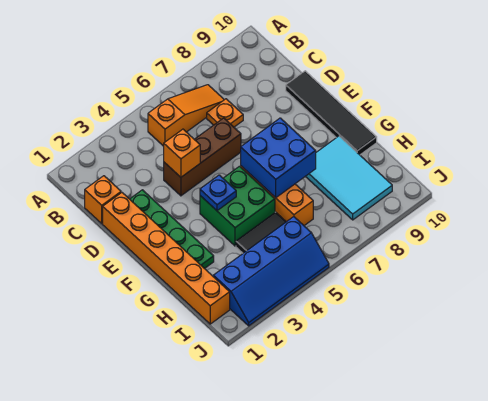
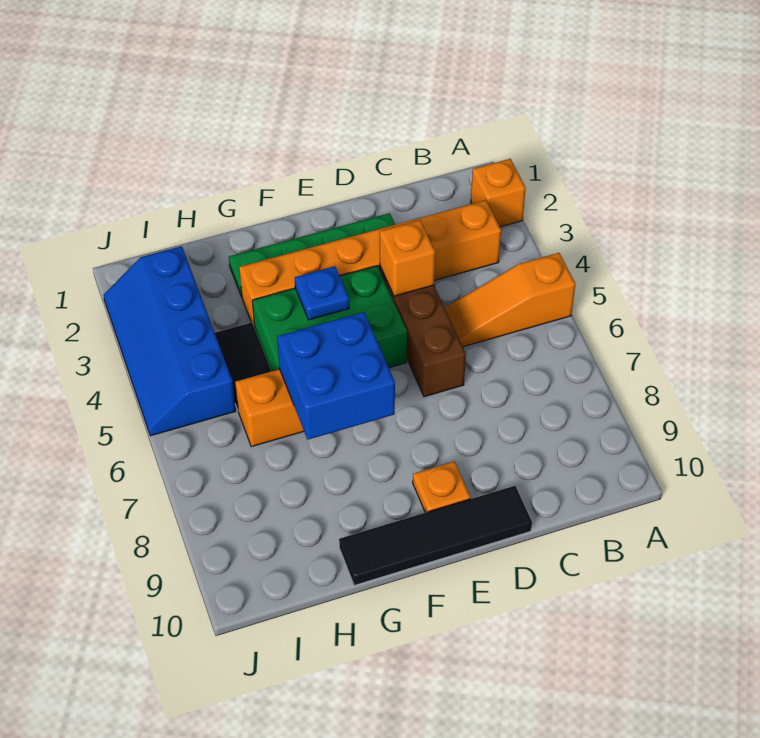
orange slope B5:B7 level 1 top 5 -> orange slope A5:C5 level 1 top A
orange brick C1 level 1 -> orange brick A2 level 1
orange plate C7 level 1 -> orange plate E9 level 1
orange brick D1:I1 level 1 -> orange brick B3:G3 level 1
green brick F4:G5 level 1 -> green brick E4:G5 level 1
cyan tile G8:I9 level 1 -> none

